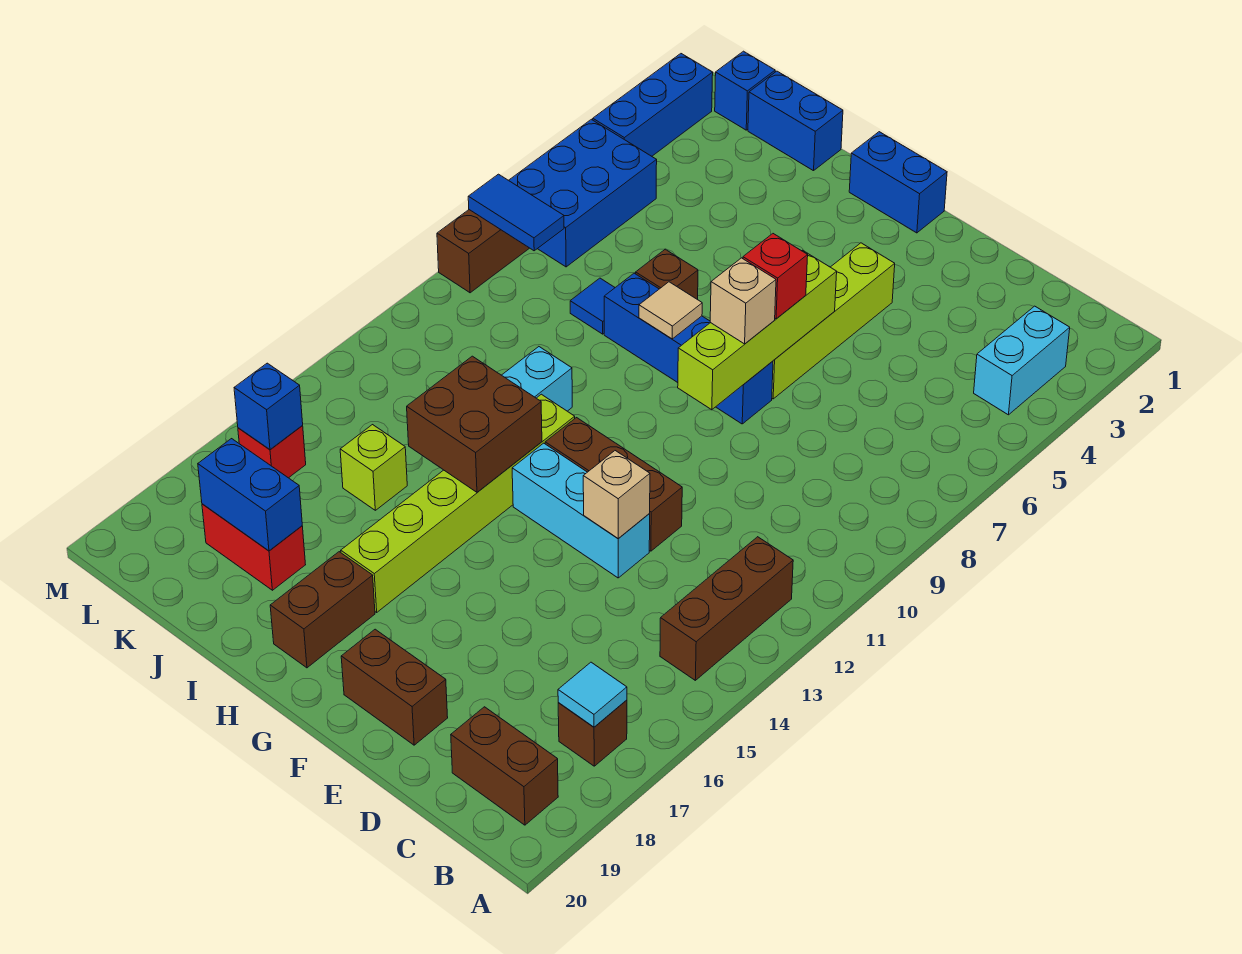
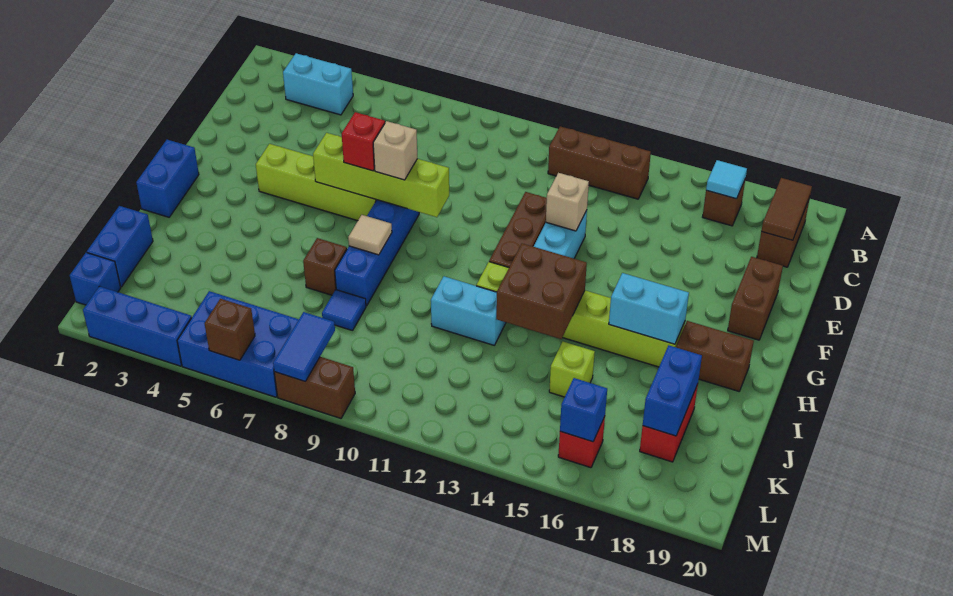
none -> brown tile B19:C19 level 2
none -> cyan brick H16:H17 level 2
none -> brown brick M6 level 2

